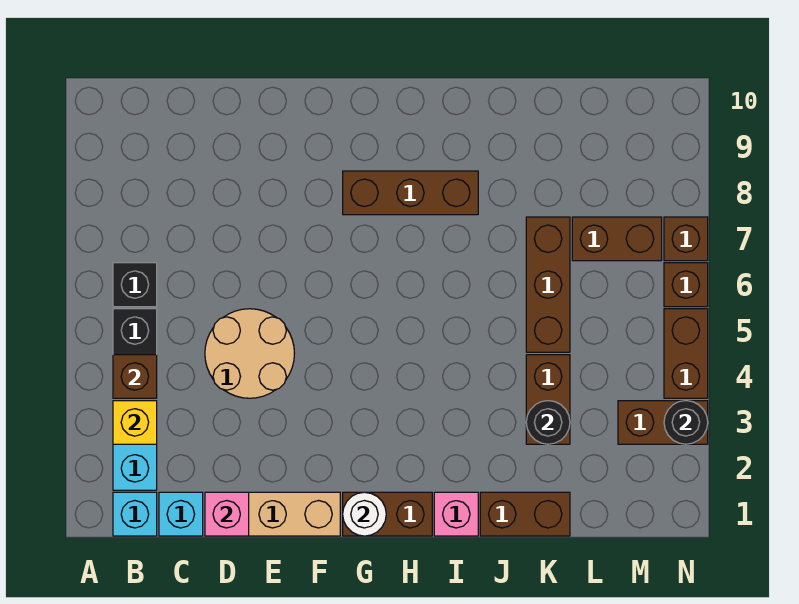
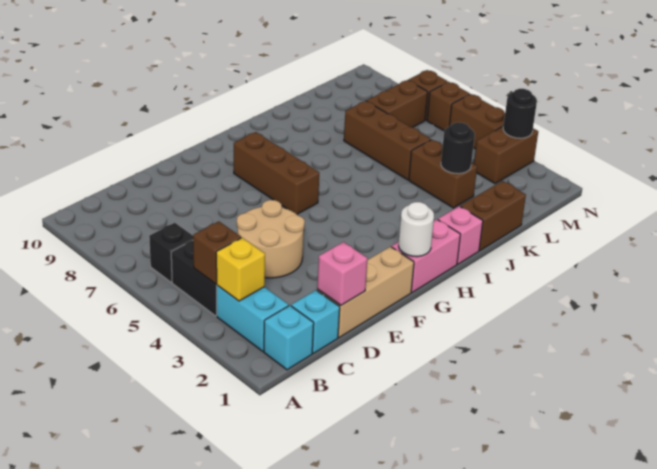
brown brick G1:H1 level 1 -> pink brick G1:H1 level 1
brown brick G8:I8 level 1 -> brown brick G6:G8 level 1

